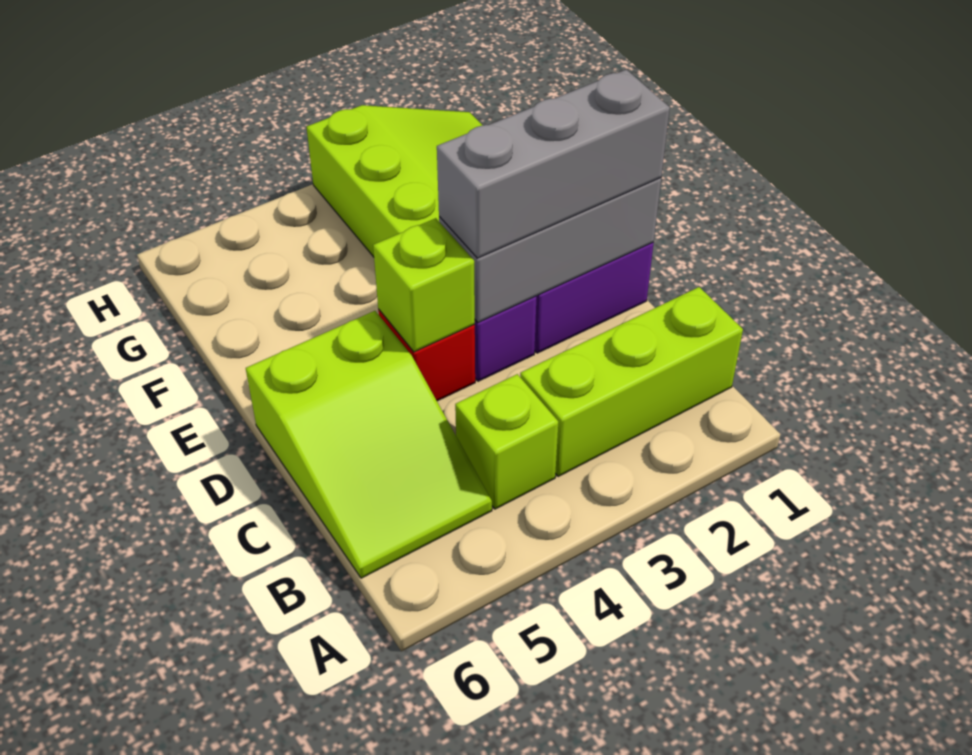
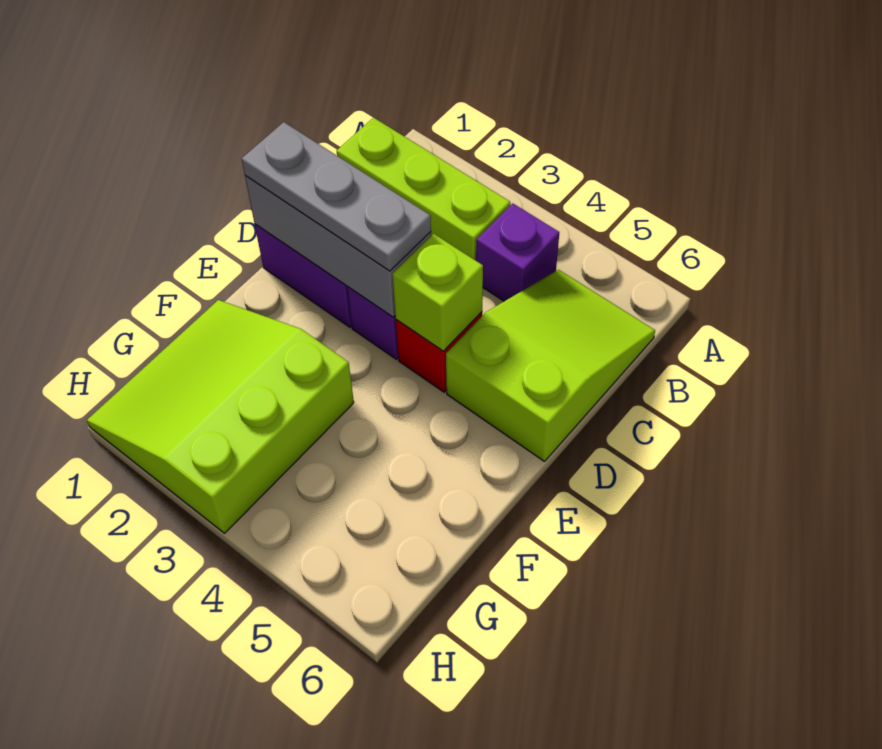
lime brick B4 level 1 -> purple brick B4 level 1
grey brick D1:D3 level 3 -> grey plate D1:D3 level 3

